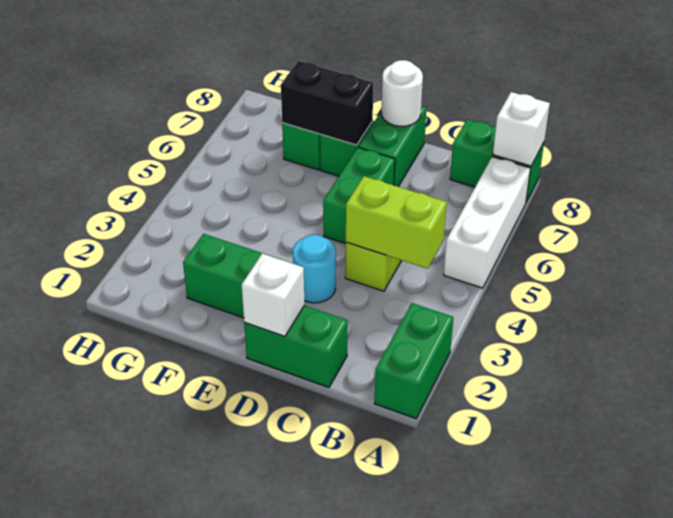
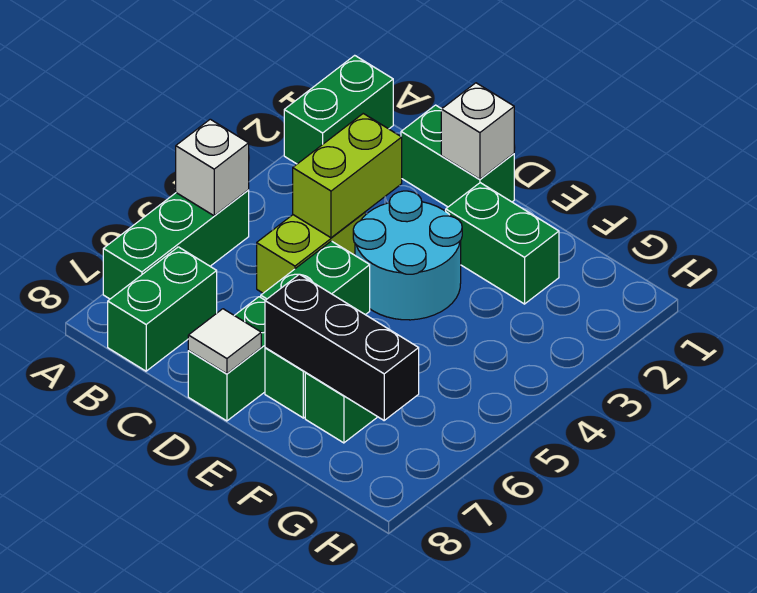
white brick A5:A7 level 1 -> green brick A5:A7 level 1
green brick A8:B8 level 1 -> green brick B7:B8 level 1
white brick A8 level 2 -> white brick A5 level 2
lime brick B4:C4 level 2 -> lime brick C3:C4 level 2
cyan round brick D3 level 1 -> cyan round brick D3:E4 level 1
white round brick D8 level 2 -> white tile D8 level 2
black brick E7:F7 level 2 -> black brick E7:G7 level 2

